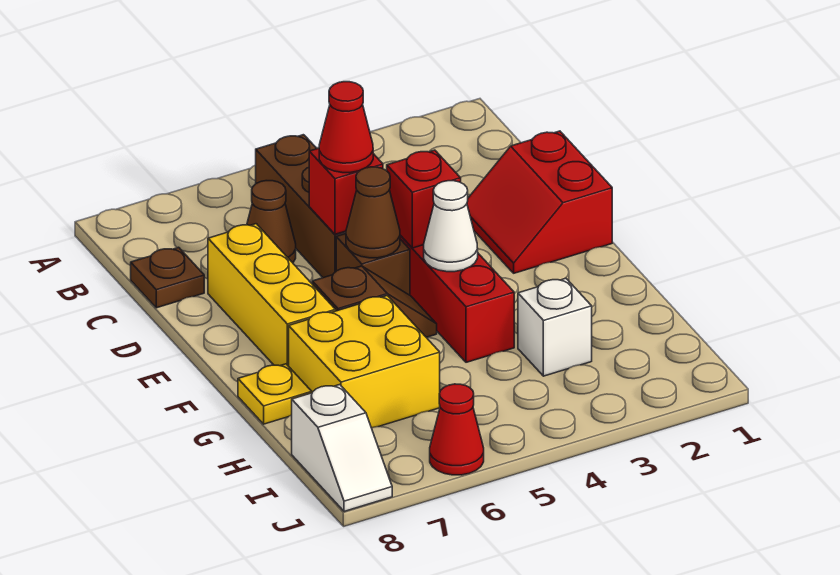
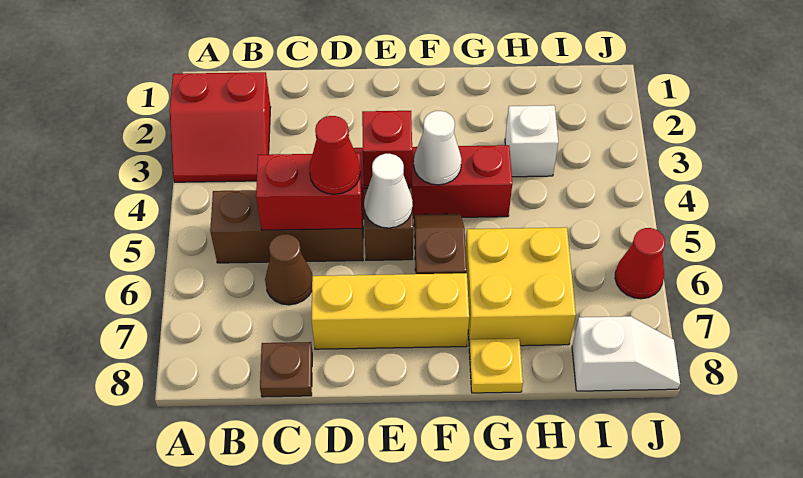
red slope D1:E2 level 1 top 1 -> red slope A2:B3 level 1 top 2
red brick D5 level 2 -> red brick C5:D5 level 2
brown cone E5 level 2 -> white cone E5 level 2

